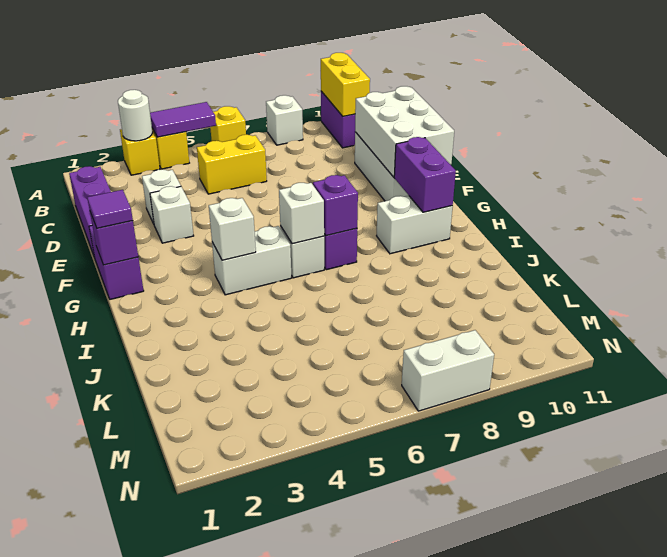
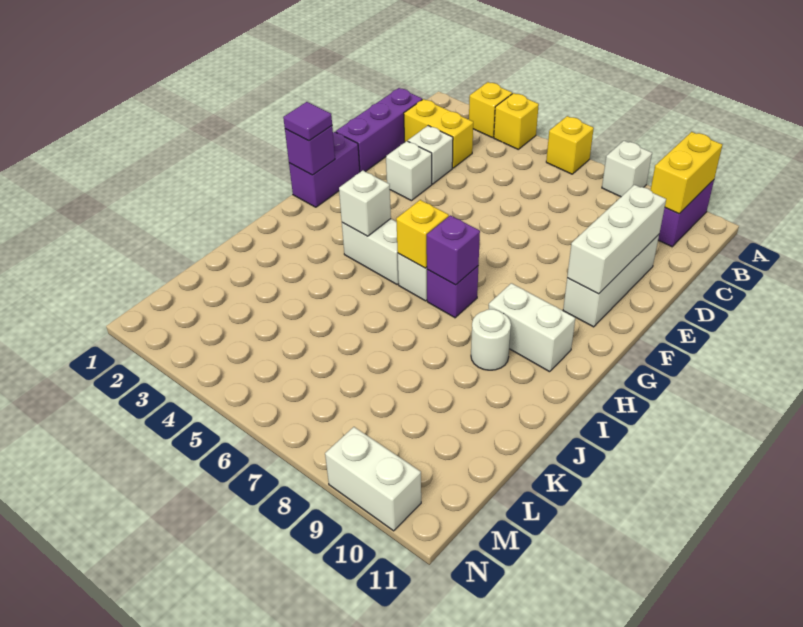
white round brick A3 level 2 -> white round brick I9 level 1
purple tile A4:A5 level 2 -> none
yellow brick C5:C6 level 1 -> yellow brick C2:C3 level 1
white brick D10:F11 level 2 -> white brick D10:F10 level 2
purple brick G10:H10 level 2 -> none
white brick H6 level 2 -> yellow brick H6 level 2
white brick N7:N8 level 1 -> white brick N9:N10 level 1

